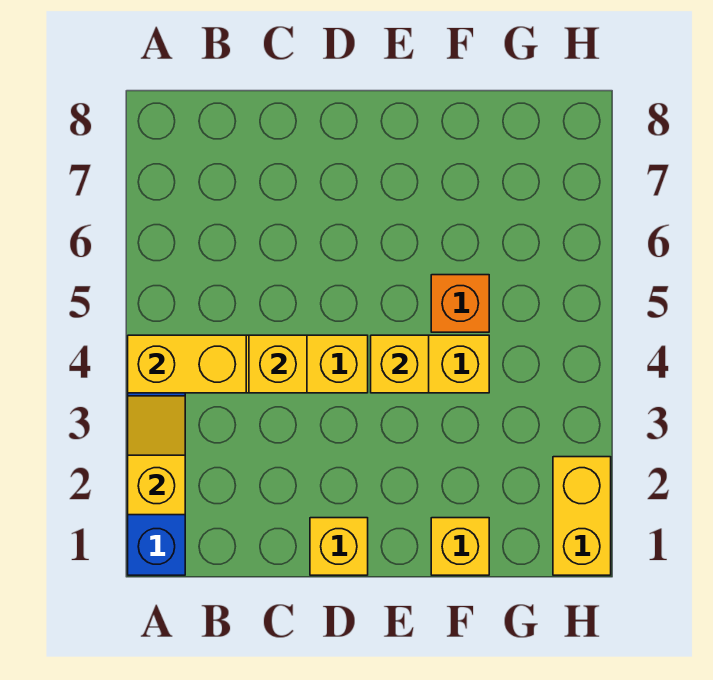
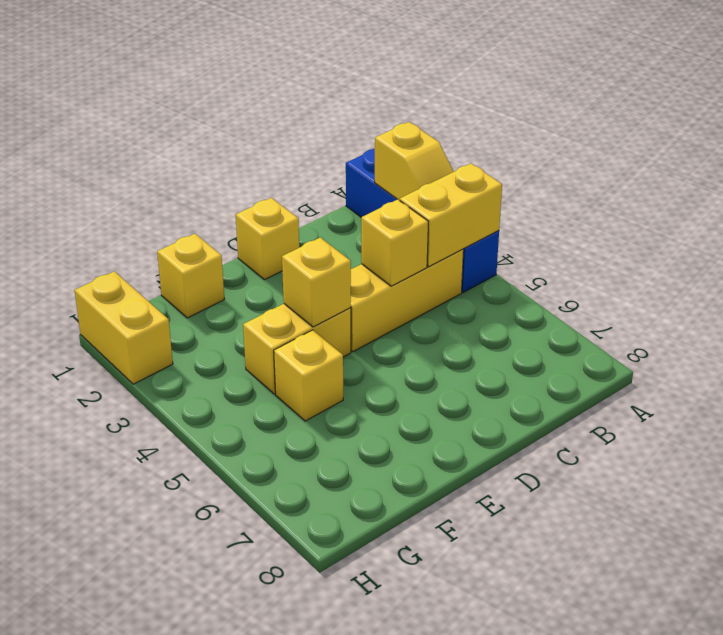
orange brick F5 level 1 -> yellow brick F5 level 1

